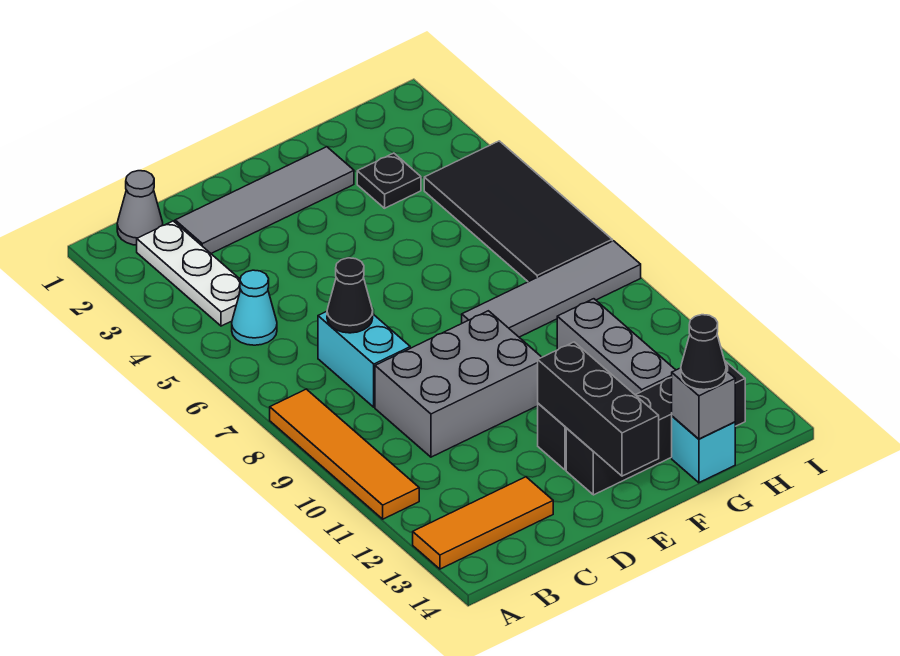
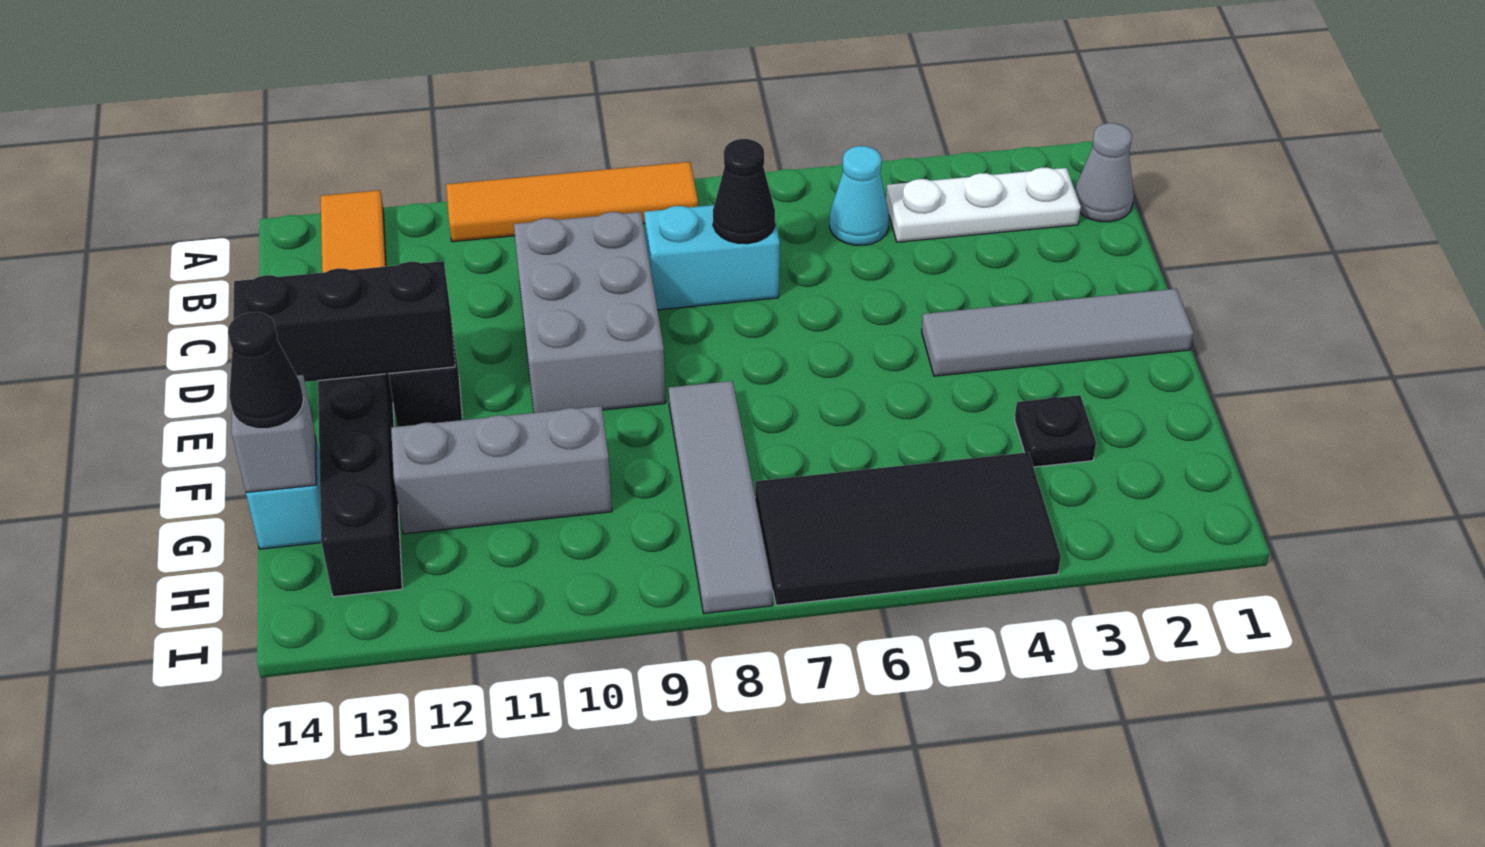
grey tile C2:F2 level 1 -> grey tile E1:E4 level 1

